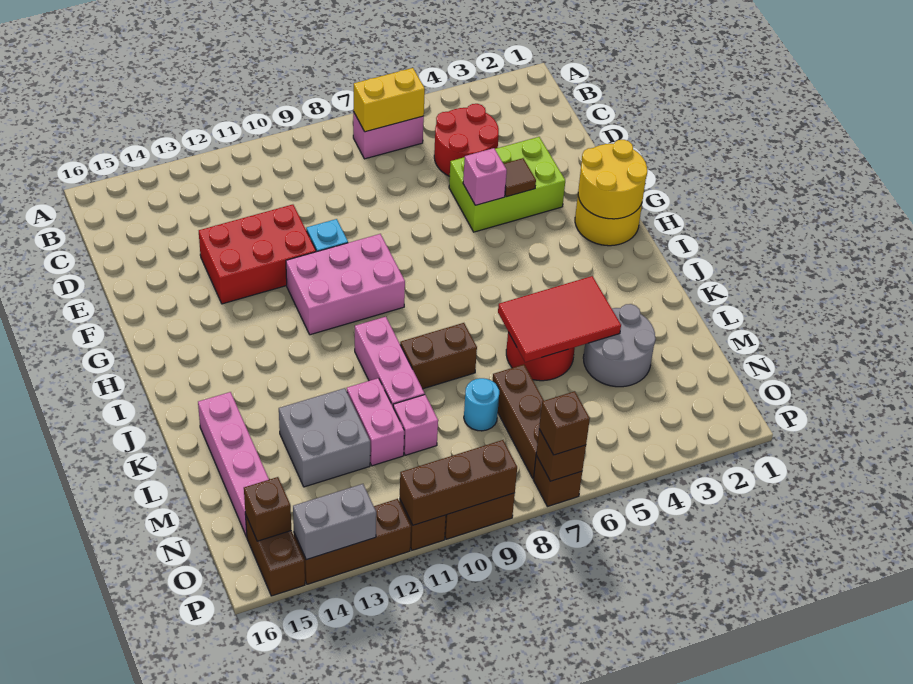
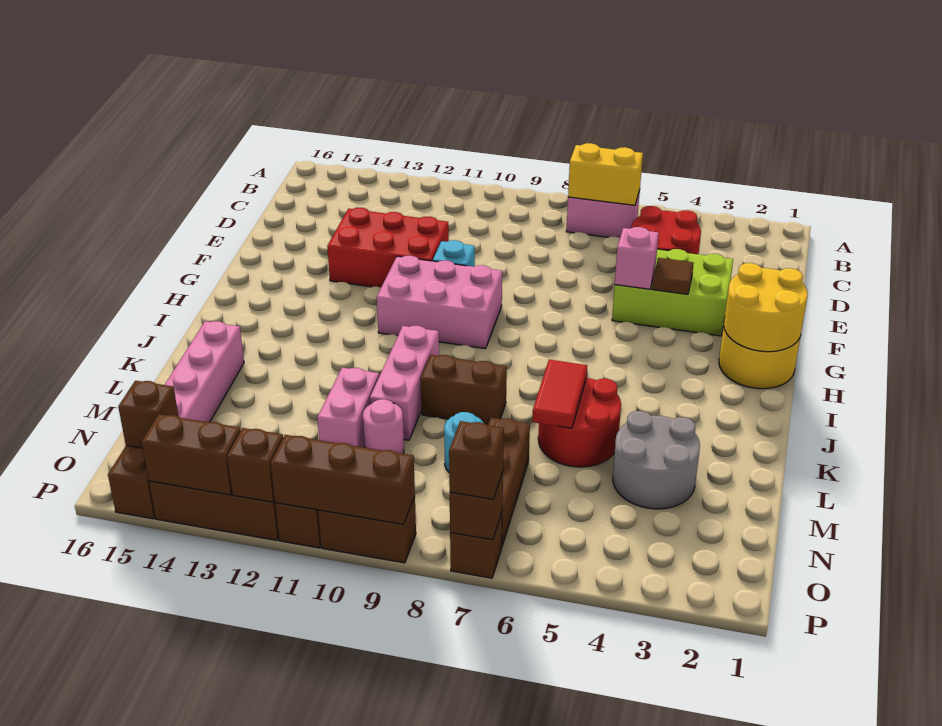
red tile K4:L6 level 2 -> red tile K6:L6 level 2
grey brick L12:M13 level 1 -> none
pink brick M10 level 1 -> pink round brick M10 level 1
none -> brown brick P12 level 2
grey brick P13:P14 level 2 -> brown brick P13:P14 level 2

